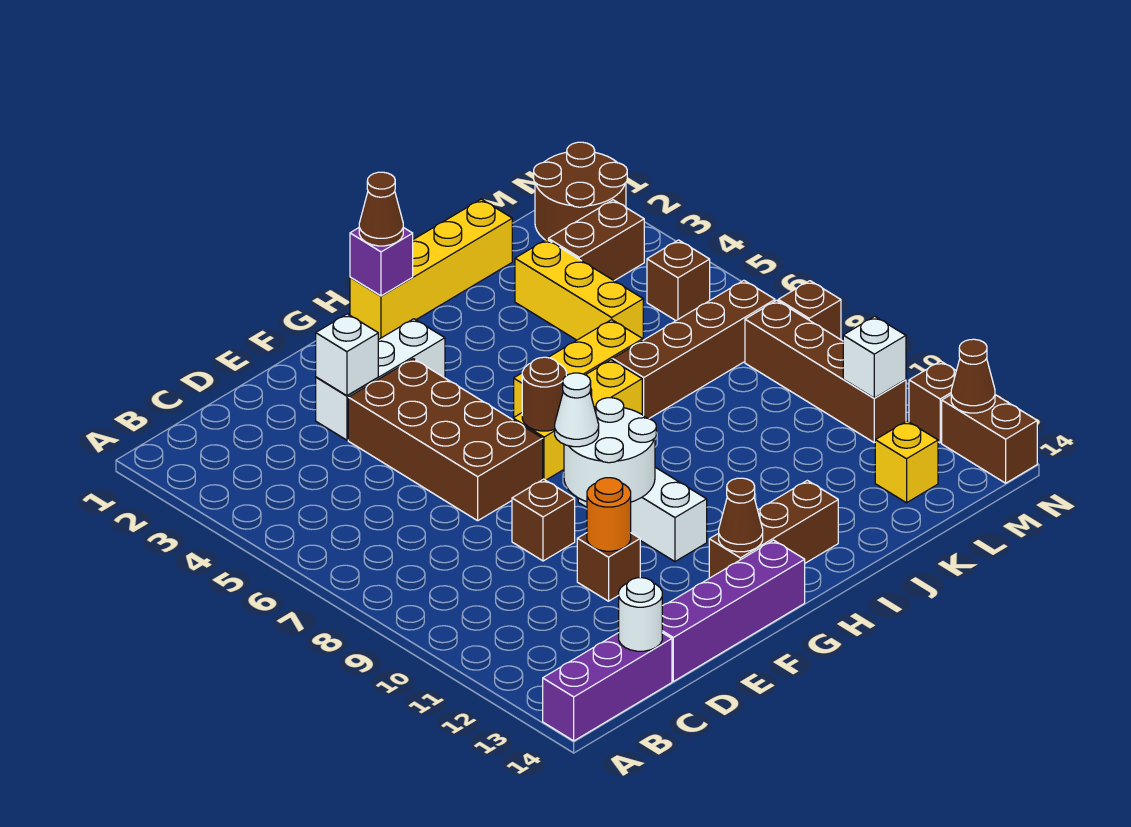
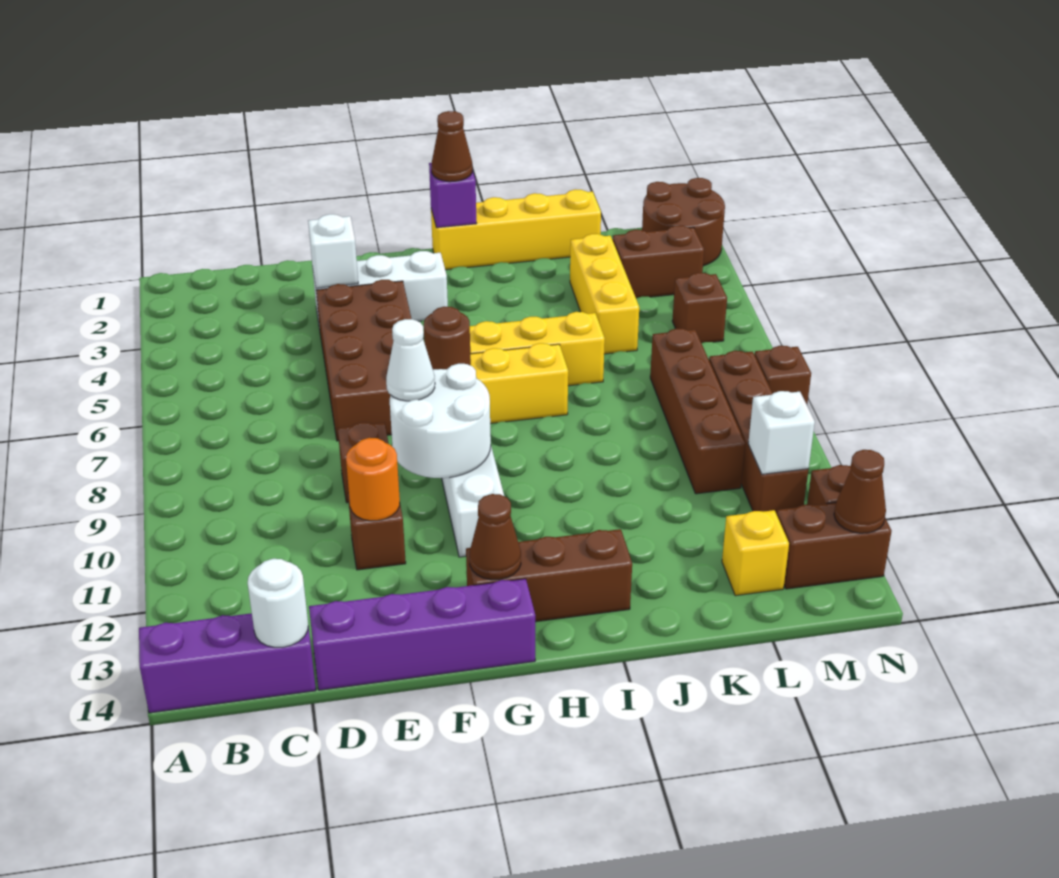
brown brick J7:M7 level 1 -> brown brick L7:L10 level 1
brown brick N13:N14 level 1 -> brown brick M13:N13 level 1

